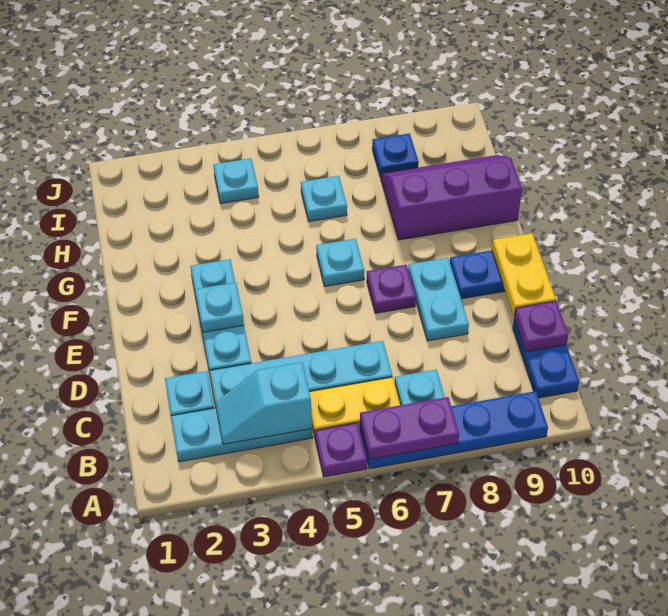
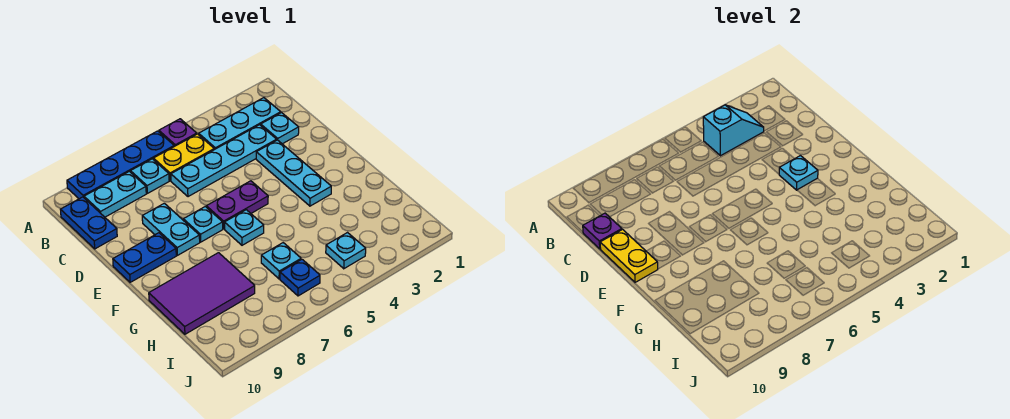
purple plate A6:A7 level 2 -> purple plate E5:E6 level 1
none -> cyan plate B8:B9 level 1
purple plate E7 level 1 -> cyan plate E7 level 1
purple slope G8:H10 level 1 top G -> purple tile G8:H10 level 1
blue plate I8 level 1 -> blue plate I6 level 1

